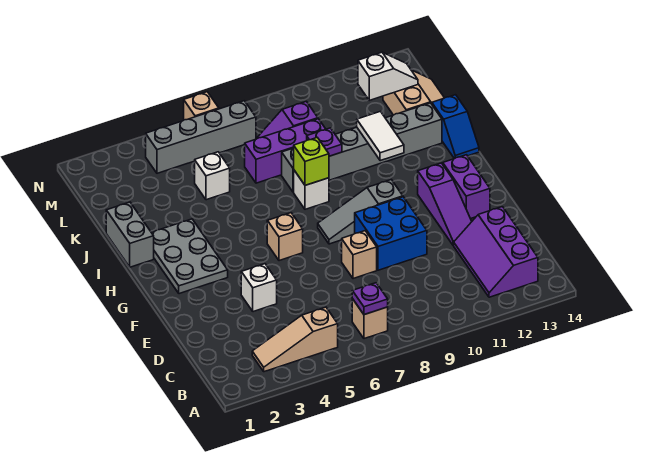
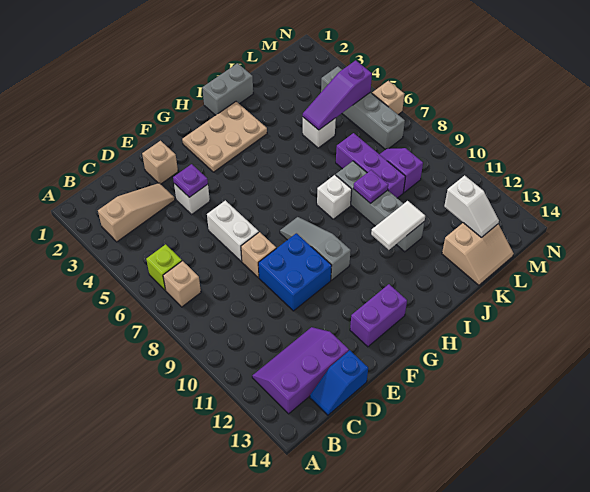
tan slope B3:B5 level 1 top 5 -> tan slope B3:D3 level 1 top B
purple plate B7 level 2 -> purple plate E4 level 2
none -> white brick E6:E7 level 1
purple slope E12:G12 level 1 top G -> purple slope K5:M5 level 2 top M
grey plate G2:I3 level 1 -> tan plate G2:I3 level 1
tan brick G6 level 1 -> tan brick E2 level 1
lime brick I8 level 2 -> lime brick B6 level 1
blue slope I14:J14 level 1 top J -> blue slope C14:D14 level 1 top D
grey brick J8:J13 level 1 -> grey brick J8:J11 level 1

